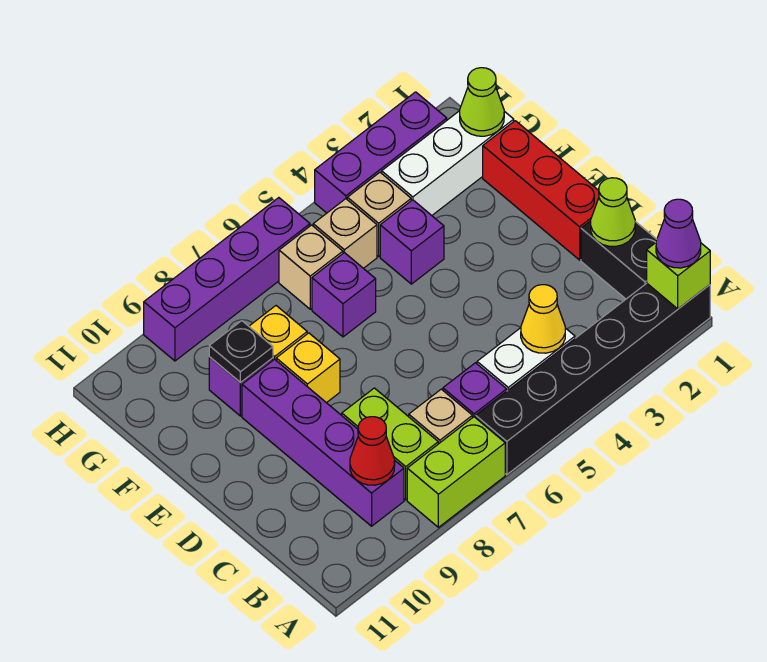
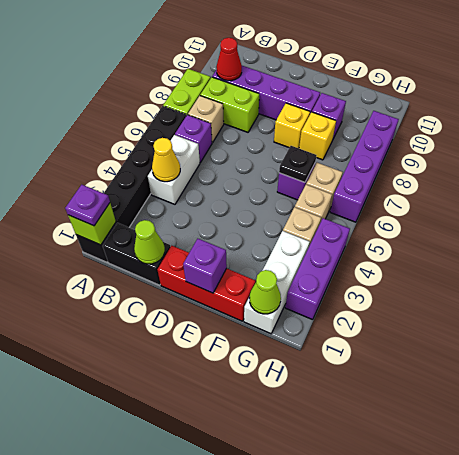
purple cone A1 level 3 -> purple plate A1 level 3
purple brick F4 level 1 -> purple brick E1 level 2
black plate F9 level 2 -> black plate F6 level 2

